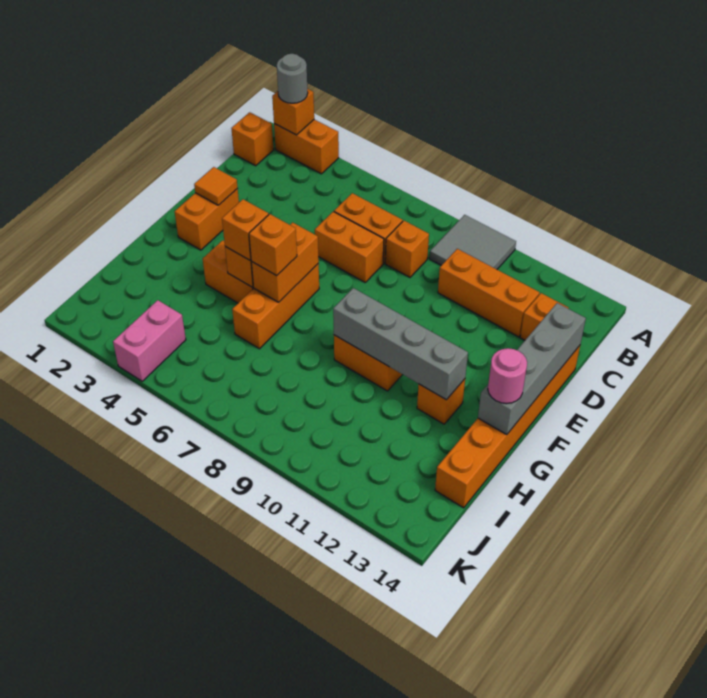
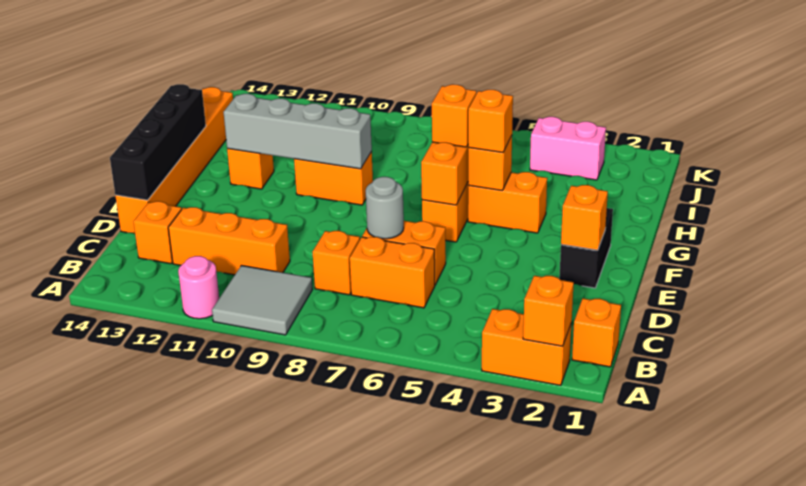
grey round brick A2 level 3 -> grey round brick D7 level 2
grey brick D14:G14 level 2 -> black brick D14:G14 level 2
orange brick E2:F2 level 1 -> black brick E2:F2 level 1
orange tile E2 level 2 -> orange brick E2 level 2
pink round brick G14 level 3 -> pink round brick A11 level 1
pink brick J4:K4 level 1 -> pink brick J3:J4 level 1

